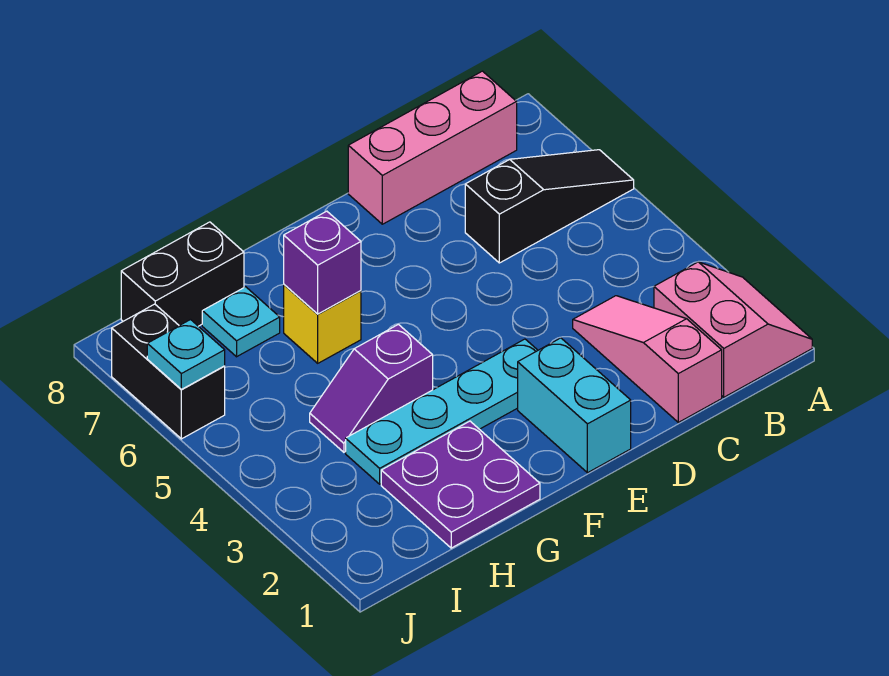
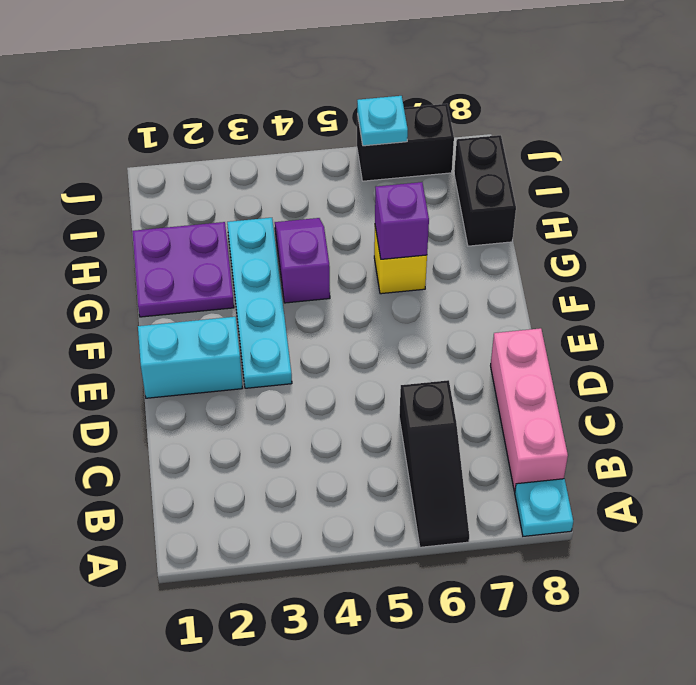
pink slope A1:B2 level 1 top B -> none
pink slope C1:C3 level 1 top 1 -> none
cyan plate H7 level 1 -> cyan plate A8 level 1

